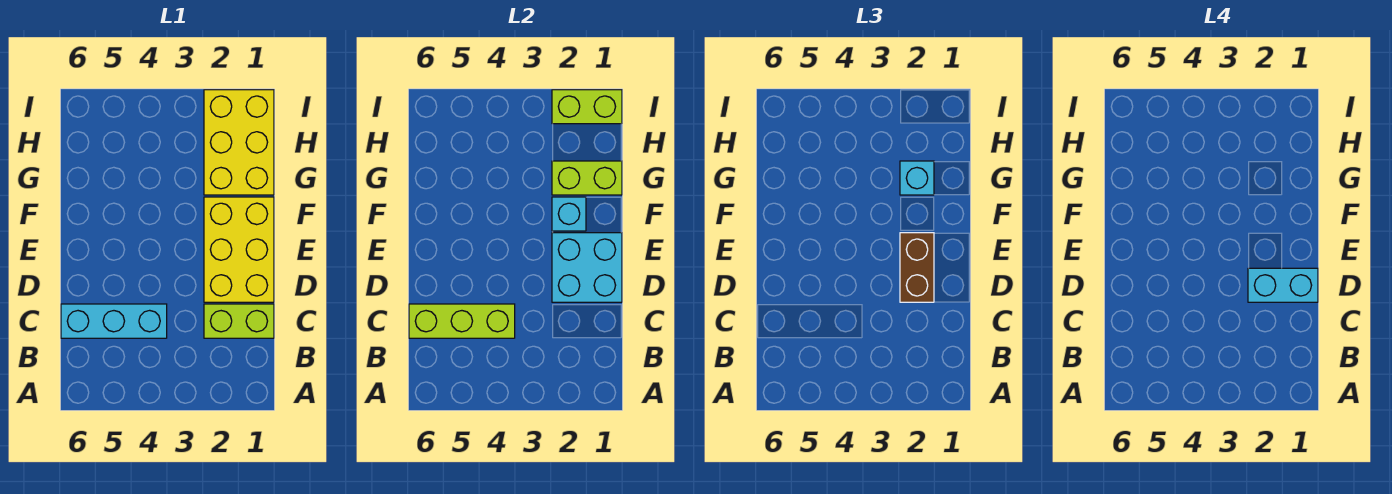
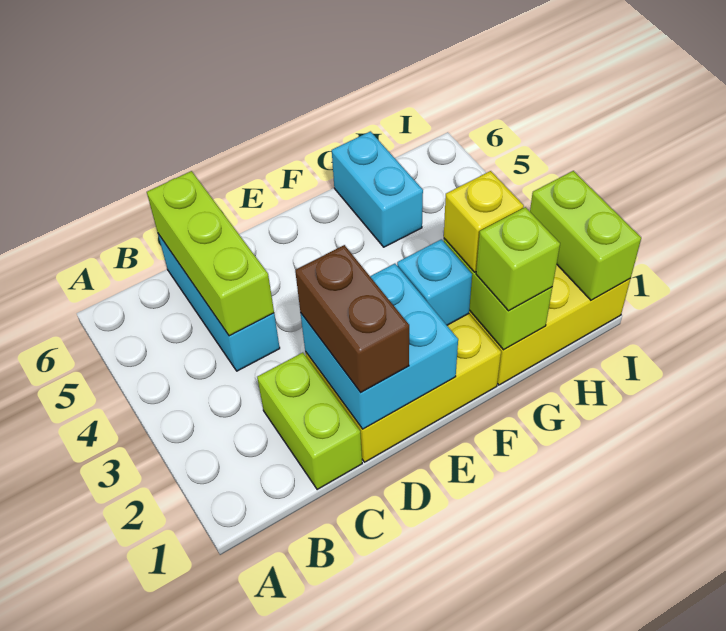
cyan brick D1:D2 level 4 -> cyan brick G5:G6 level 1
brown brick D2:E2 level 3 -> brown brick D1:D2 level 3
none -> lime brick G1 level 3
cyan brick G2 level 3 -> yellow brick G2 level 3

